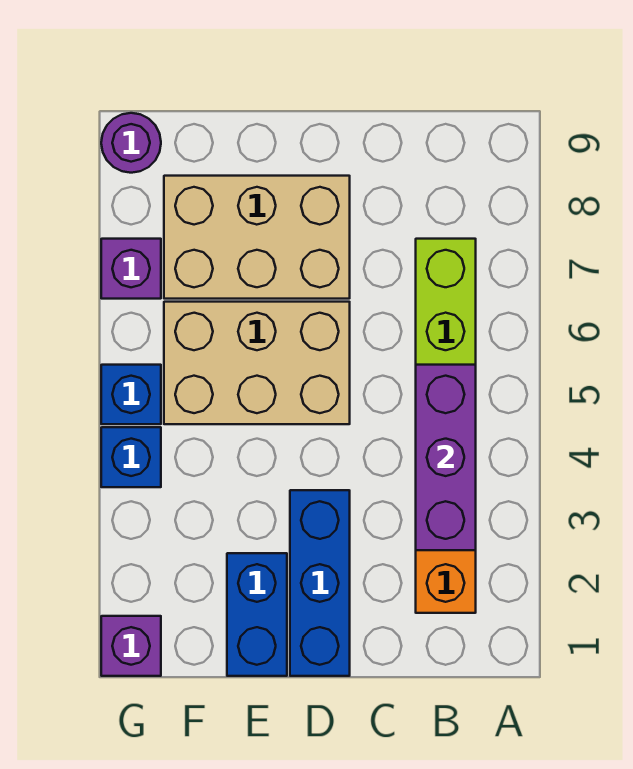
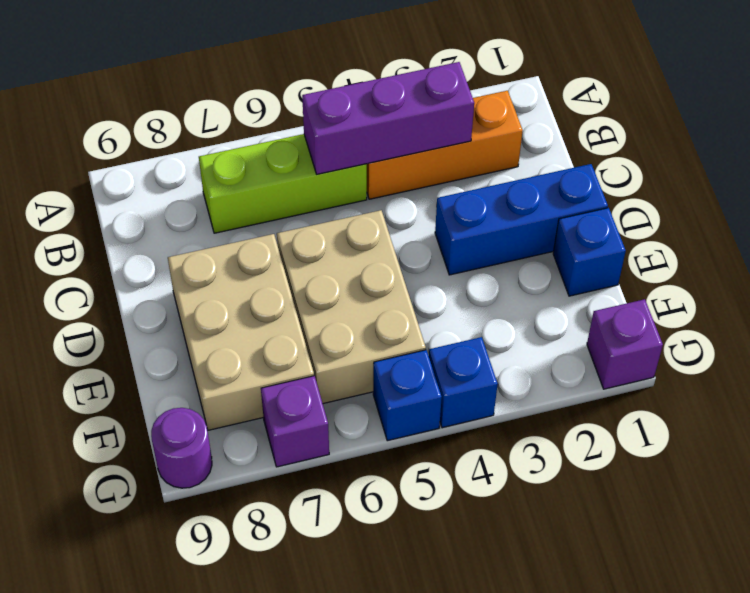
blue brick E1:E2 level 1 -> blue brick E1 level 1

